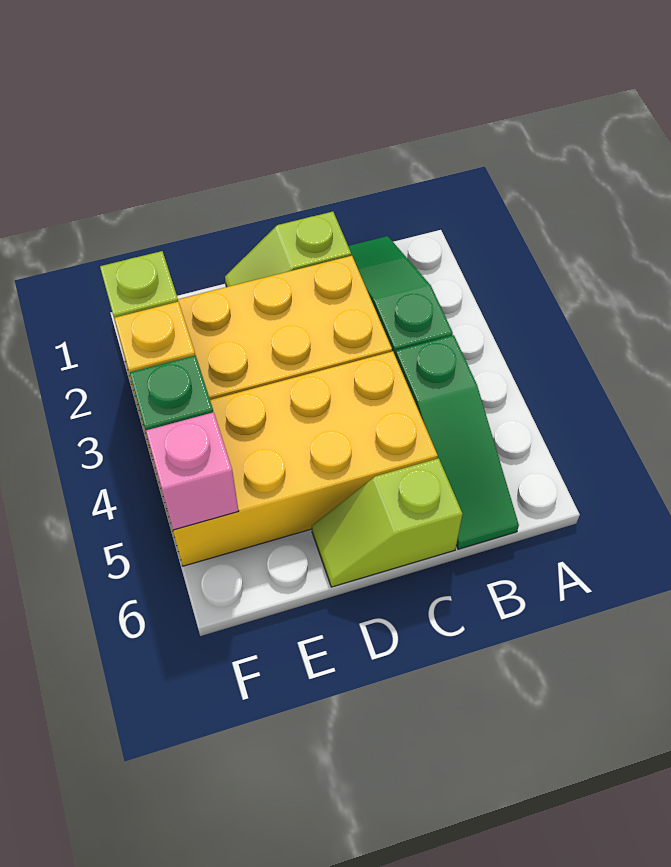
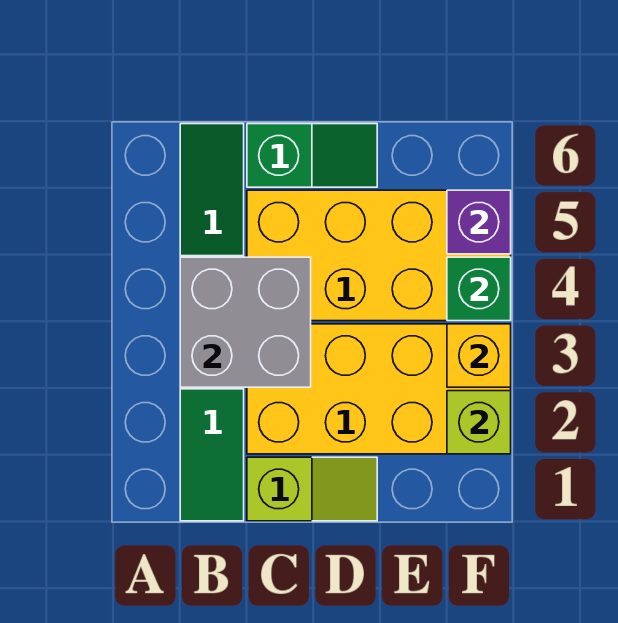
none -> grey brick B3:C4 level 2
lime slope C6:D6 level 1 top C -> green slope C6:D6 level 1 top C
pink brick F5 level 2 -> purple brick F5 level 2

